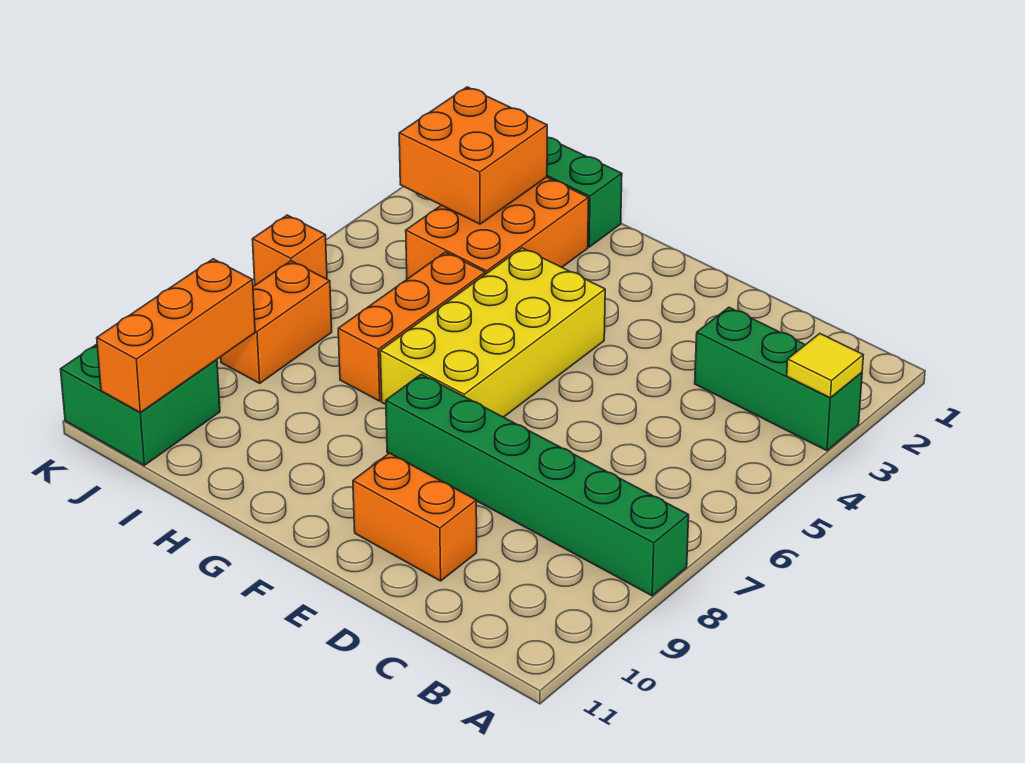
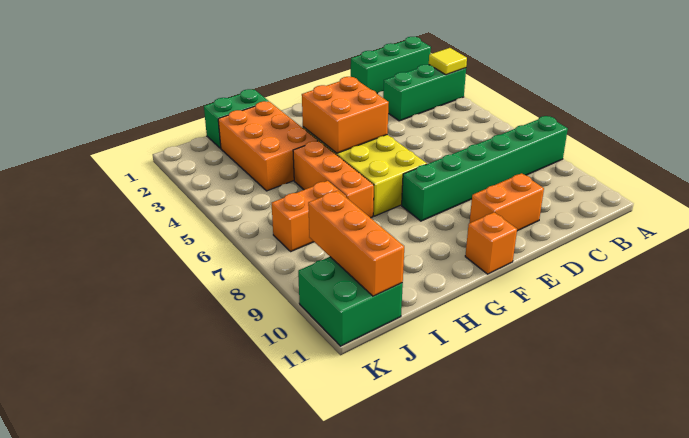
none -> green brick A1:C1 level 1
orange brick I2:J3 level 2 -> orange brick F4:G5 level 2
orange brick J7:J8 level 1 -> orange brick I7:J7 level 1
orange brick K6 level 1 -> orange brick F11 level 1

